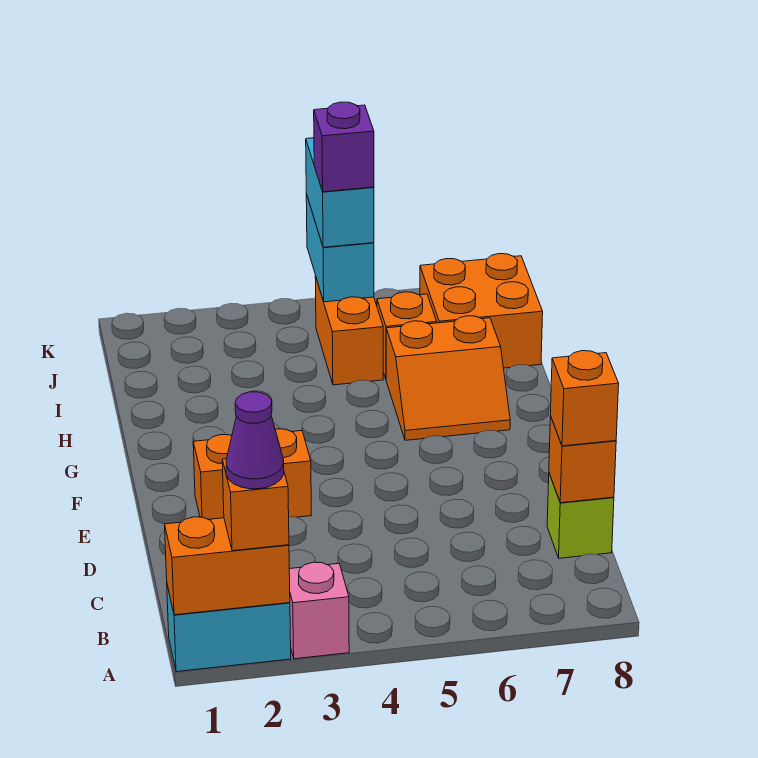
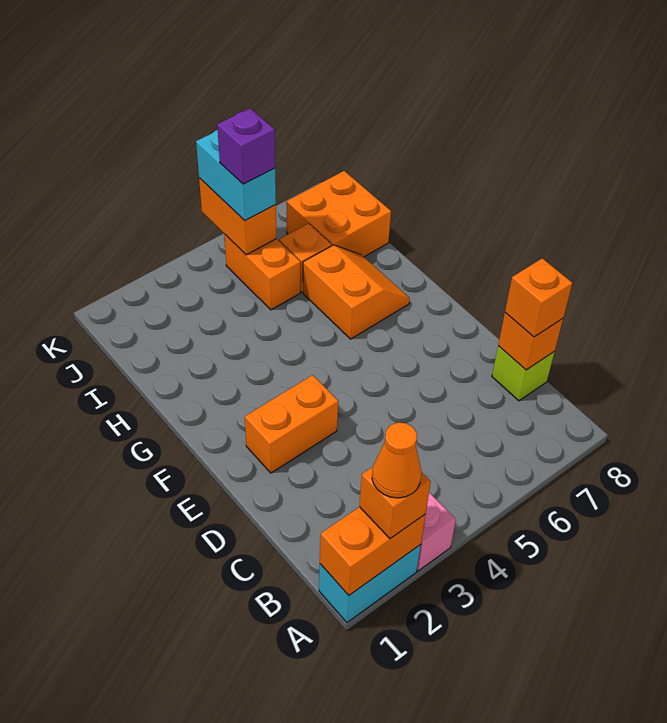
purple cone A2 level 4 -> orange cone A2 level 4
orange slope G6:H7 level 1 top H -> orange slope G6:H7 level 1 top 6
cyan brick J5:K5 level 2 -> orange brick J5:K5 level 2

